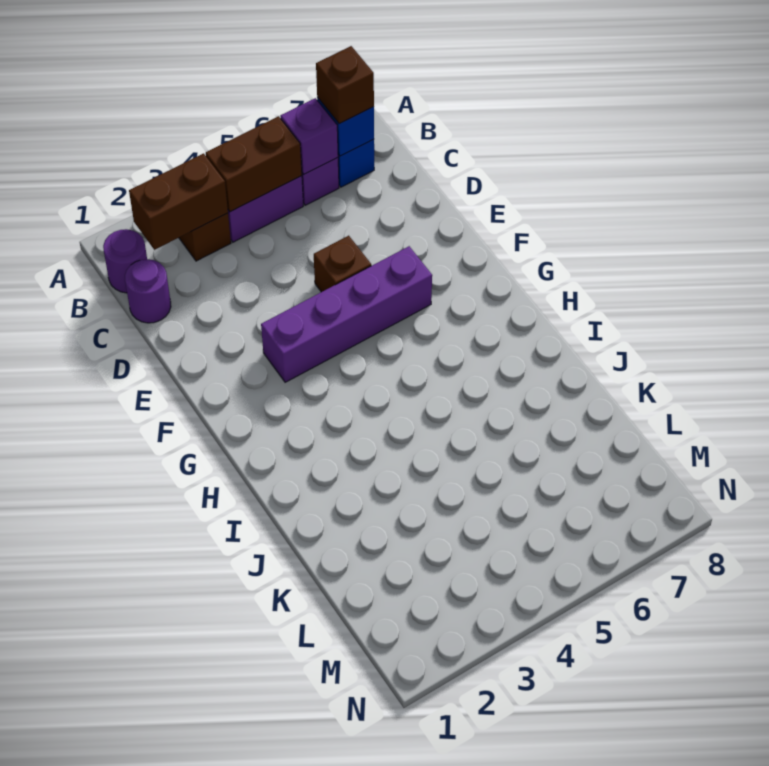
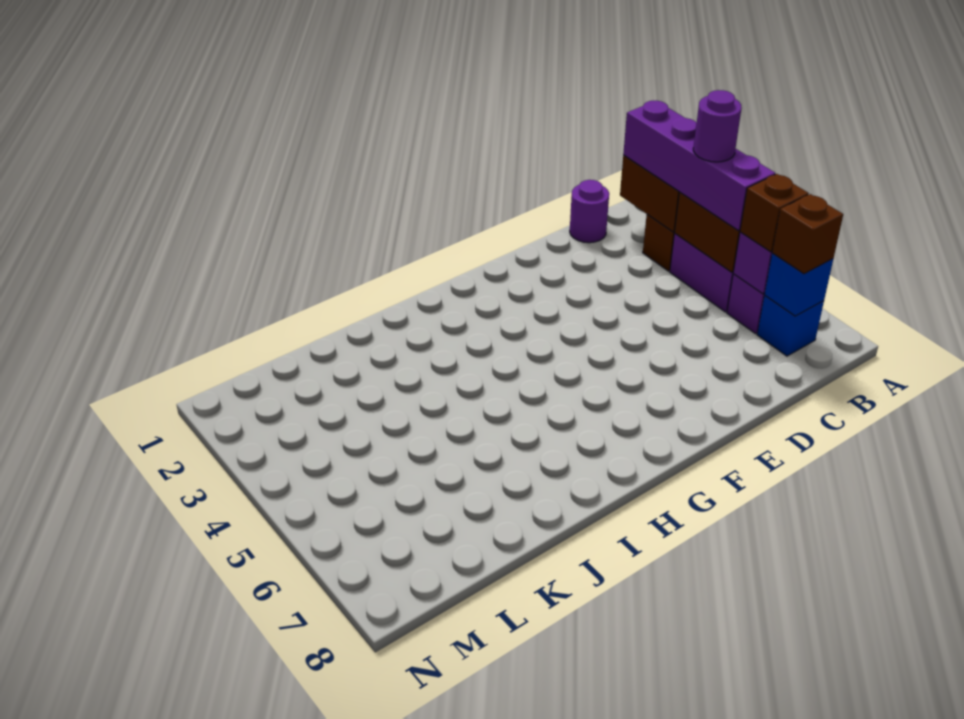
purple round brick B1 level 1 -> purple round brick B4 level 4
brown brick E5 level 1 -> brown brick B6 level 3
purple brick F3:F6 level 1 -> purple brick B2:B5 level 3

